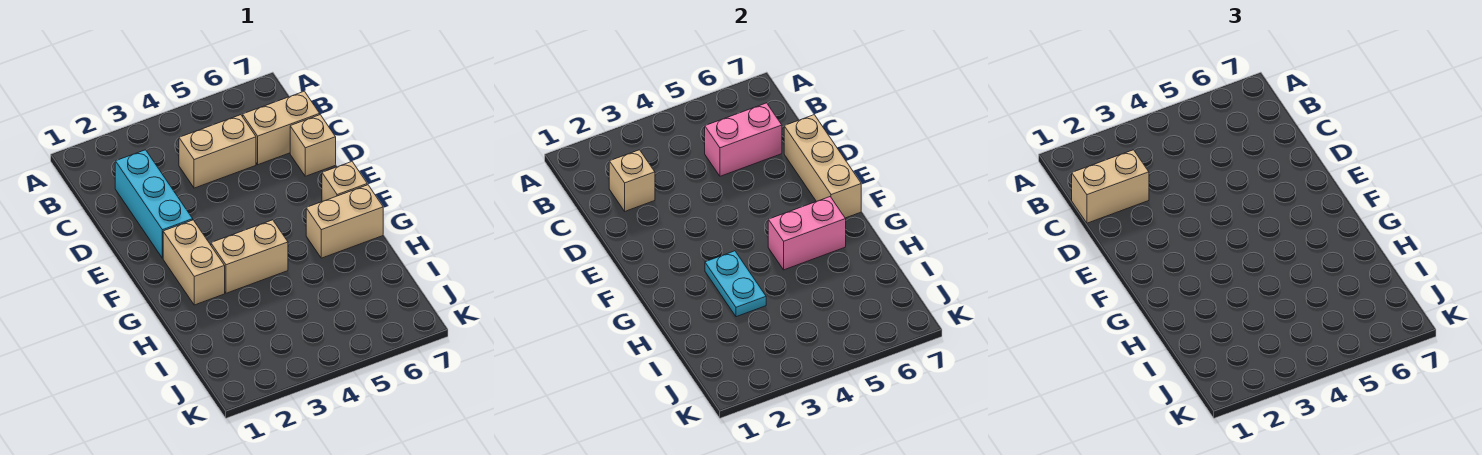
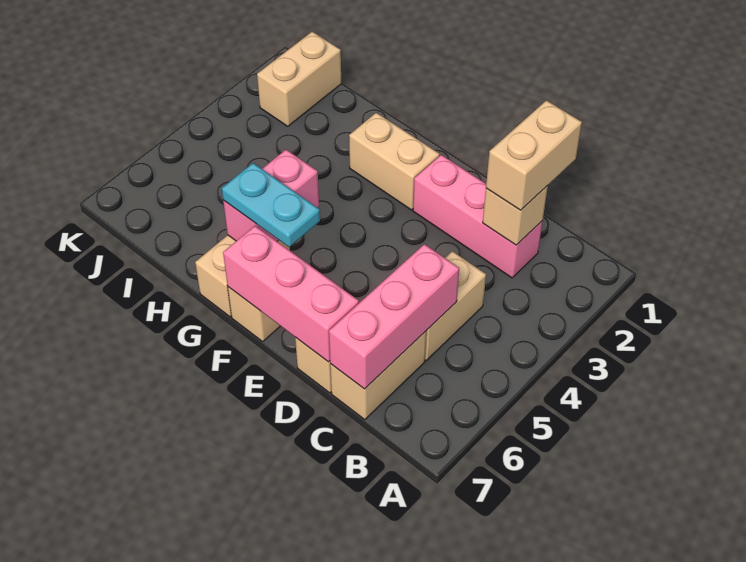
cyan brick C2:E2 level 1 -> pink brick C2:E2 level 1
pink brick C5:C6 level 2 -> pink brick C5:C7 level 2
tan brick D7:F7 level 2 -> pink brick D7:F7 level 2
tan brick G3:G4 level 1 -> tan brick J1:J2 level 1
cyan plate G3:H3 level 2 -> cyan plate F6:G6 level 3

